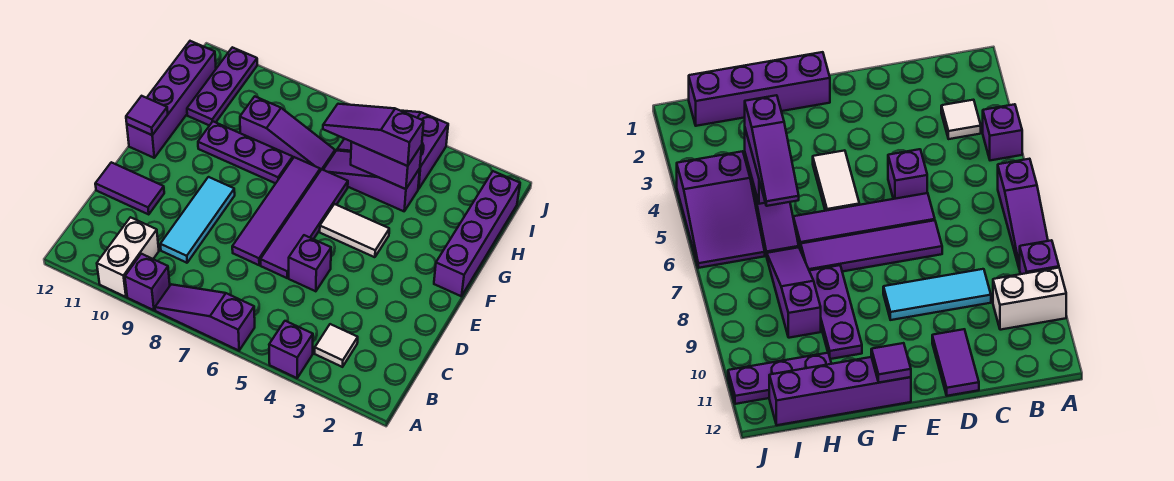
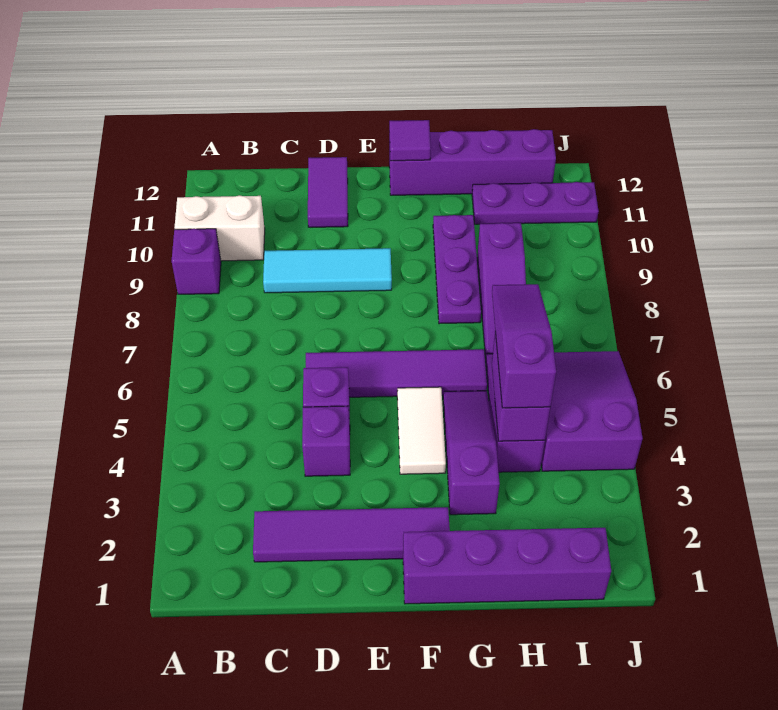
purple brick A4 level 1 -> purple brick D4 level 1
purple slope A6:A8 level 1 top 6 -> purple slope G3:G5 level 1 top 3
white tile B3 level 1 -> none
purple tile D7:G7 level 1 -> purple tile C2:F2 level 1

